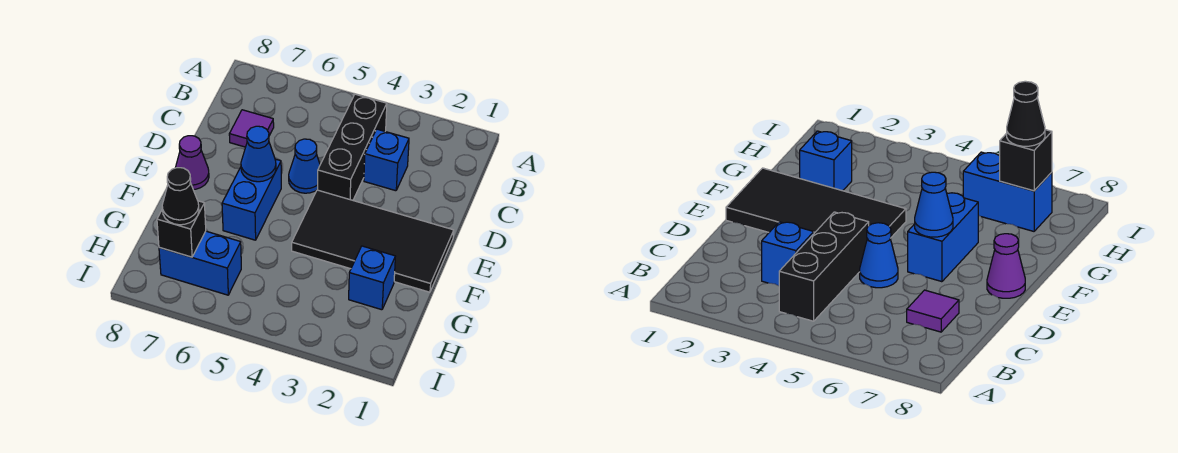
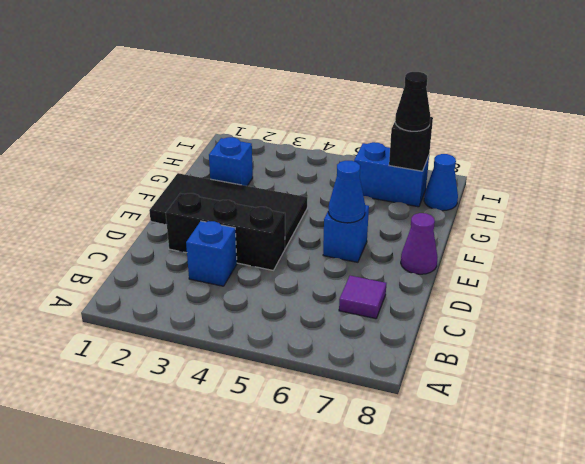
black brick B4:D4 level 1 -> black brick D2:D4 level 1
blue cone D5 level 1 -> blue cone H8 level 1
blue brick E6:F6 level 1 -> blue brick E6 level 1

